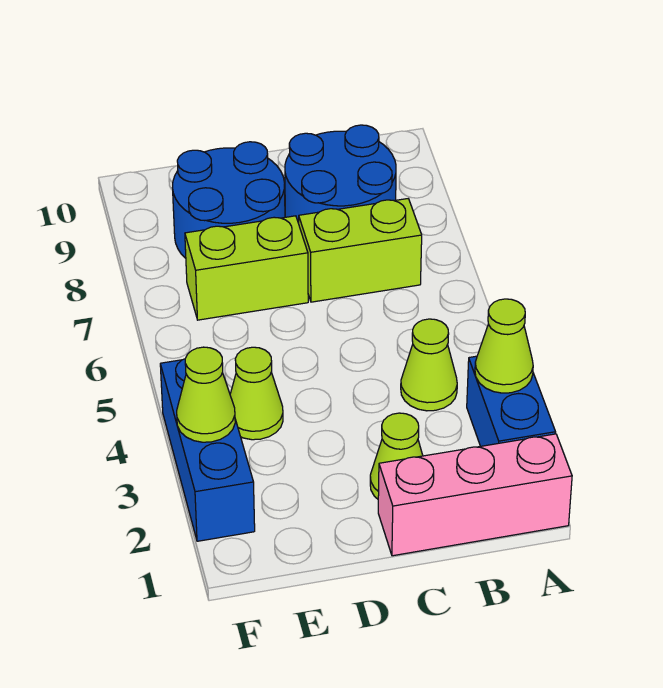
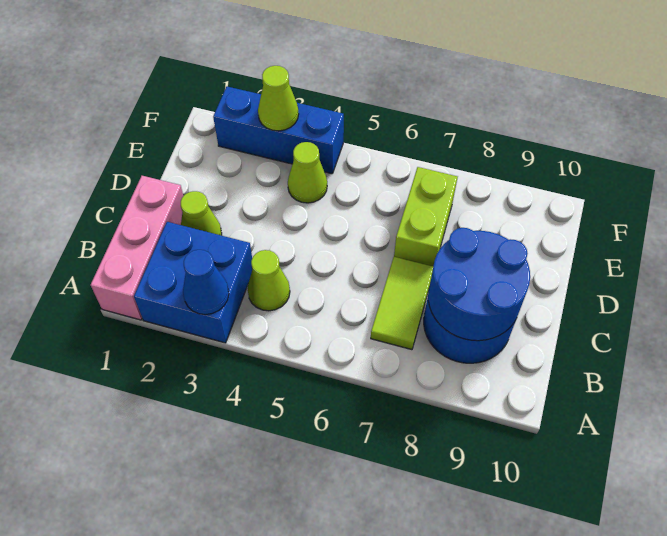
blue brick A2:A3 level 1 -> blue brick A2:B3 level 1
lime cone A3 level 2 -> blue cone A3 level 2
lime brick B7:C7 level 1 -> lime tile B7:C7 level 1
blue round brick D8:E9 level 1 -> blue round brick B8:C9 level 2

